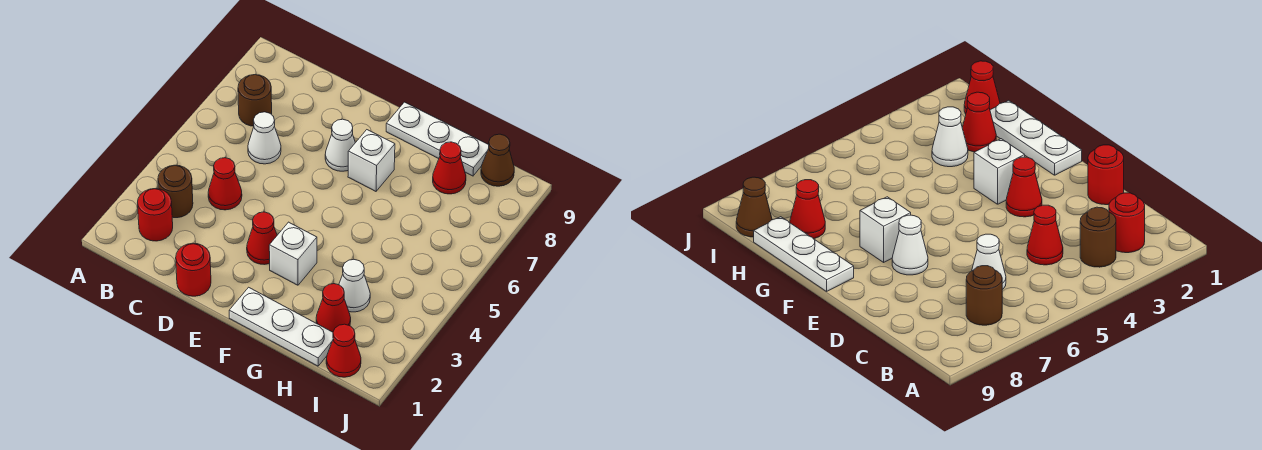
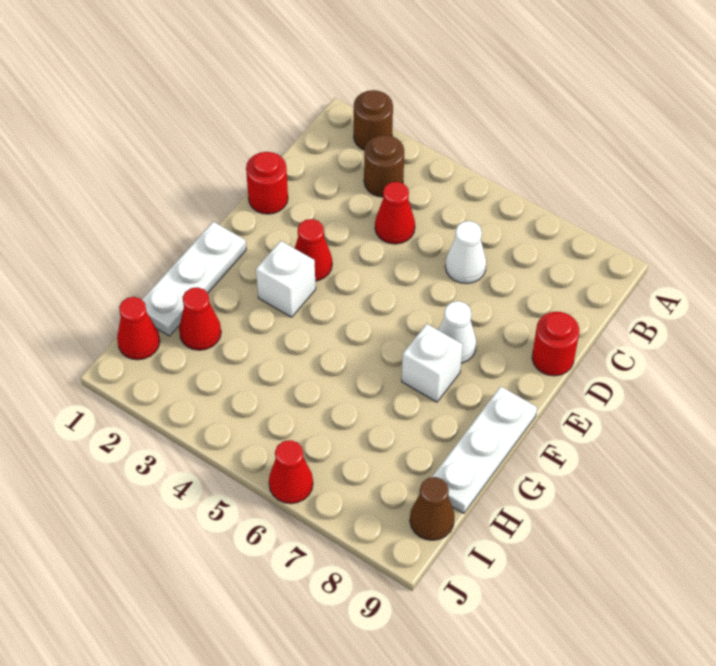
red round brick B2 level 1 -> red round brick D9 level 1
brown round brick B7 level 1 -> brown round brick A2 level 1
white cone H3 level 1 -> none
red cone H8 level 1 -> red cone J6 level 1

